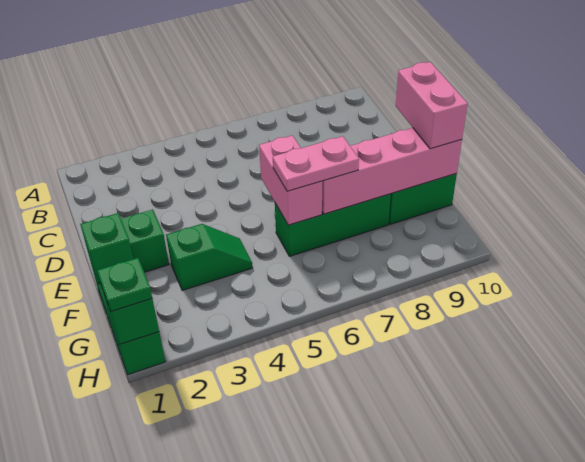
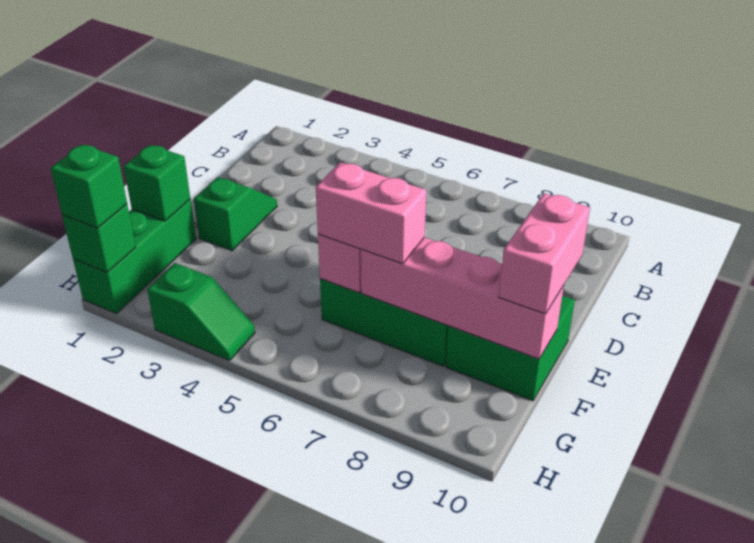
green slope F3:F4 level 1 top 3 -> green slope H3:H4 level 1 top 3
pink plate F6:F7 level 3 -> pink brick F6:F7 level 3
green plate H1 level 3 -> green brick H1 level 3

